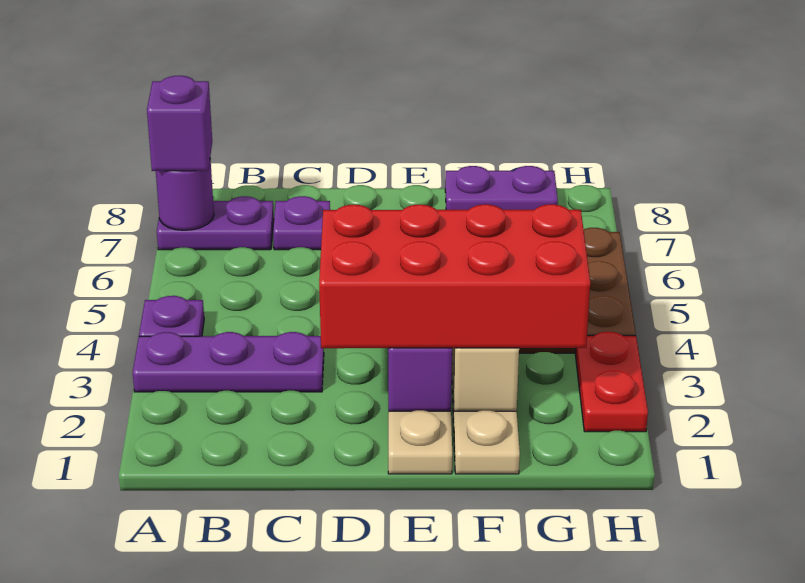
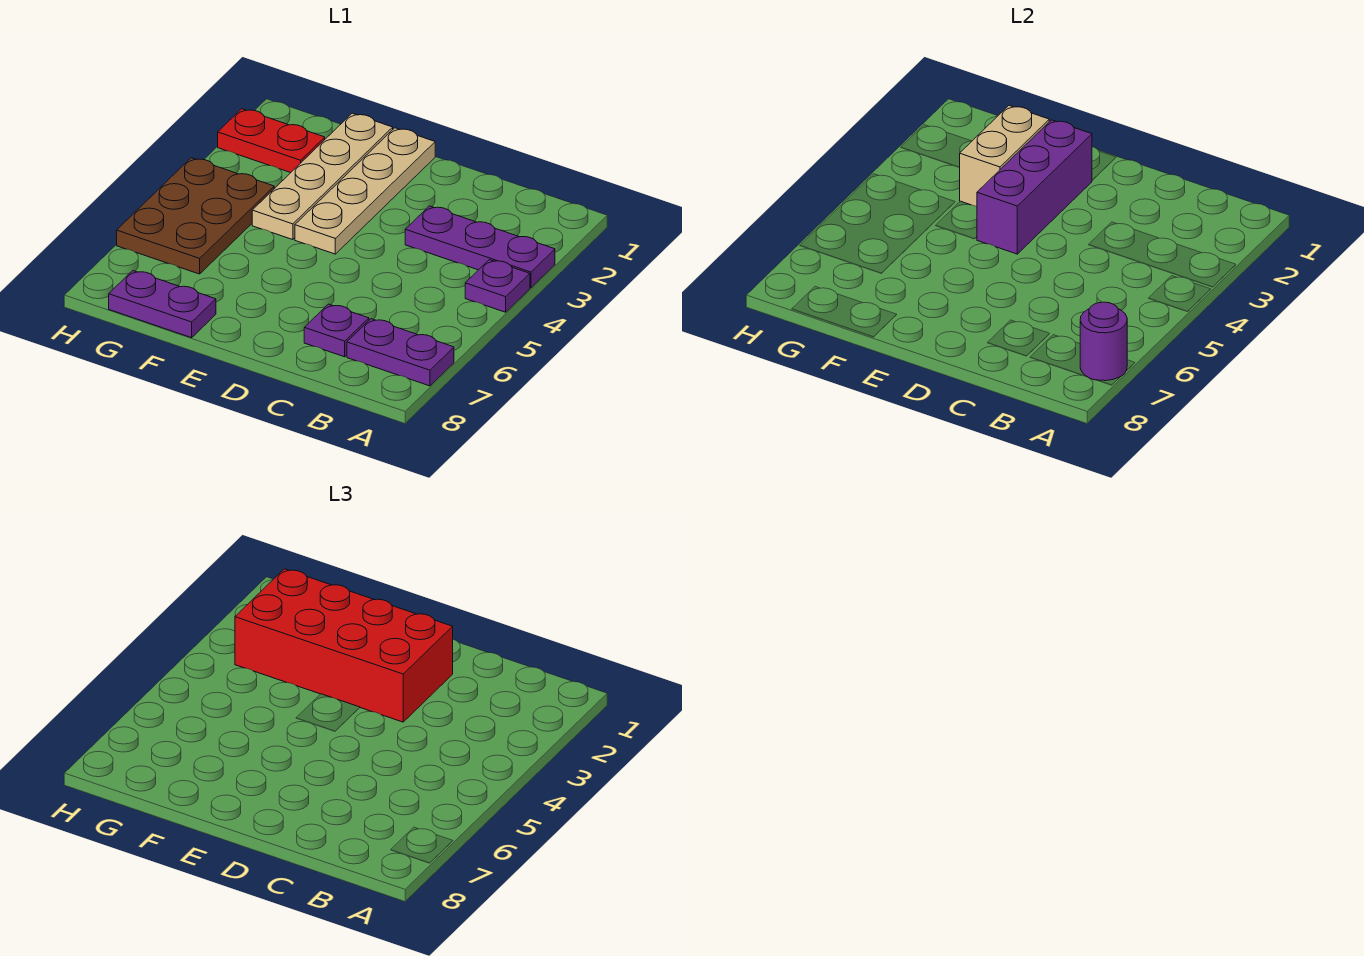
purple brick A7 level 3 -> none
red plate H2:H3 level 1 -> red plate G2:H2 level 1

